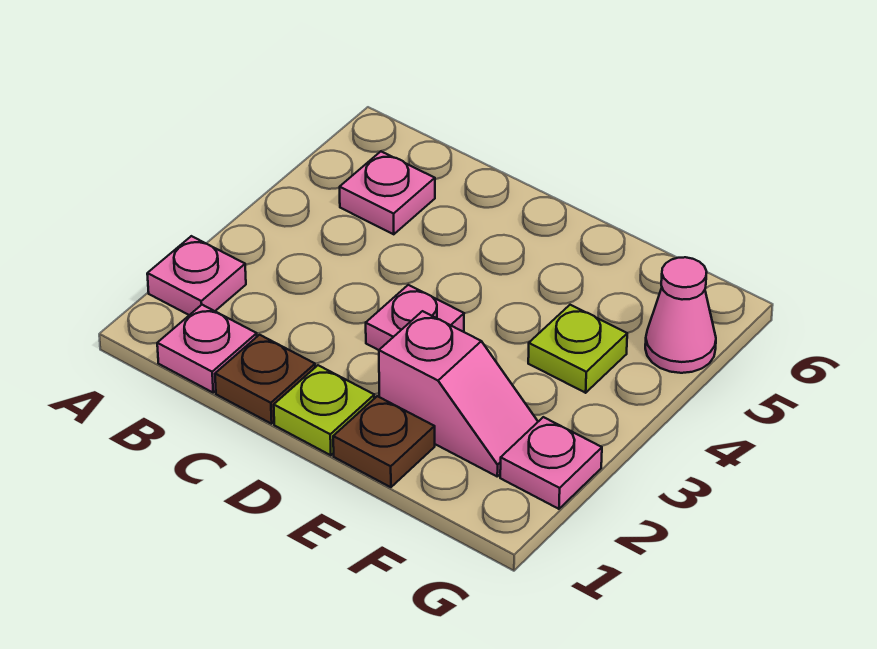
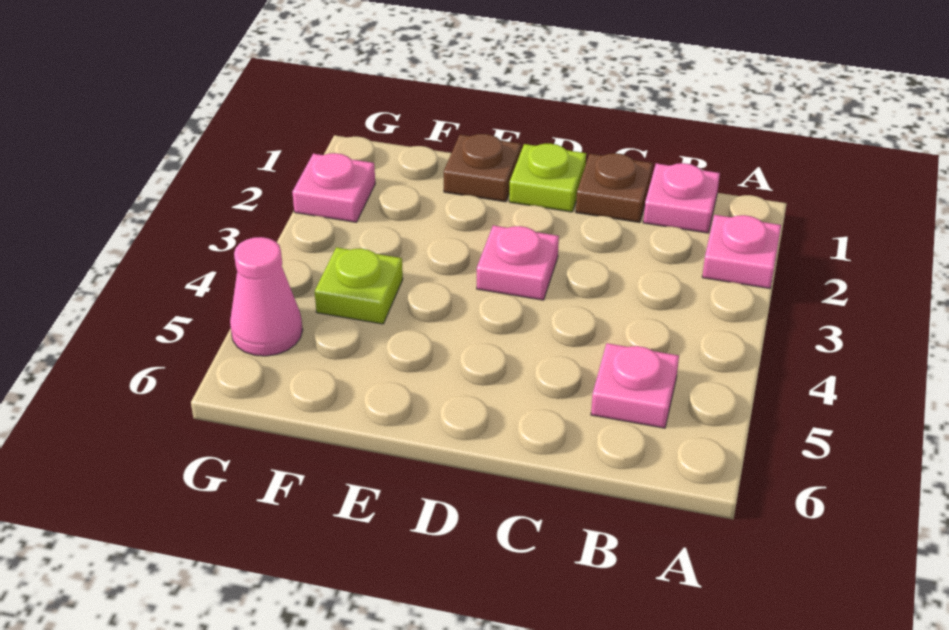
pink slope E2:F2 level 1 top E -> none

